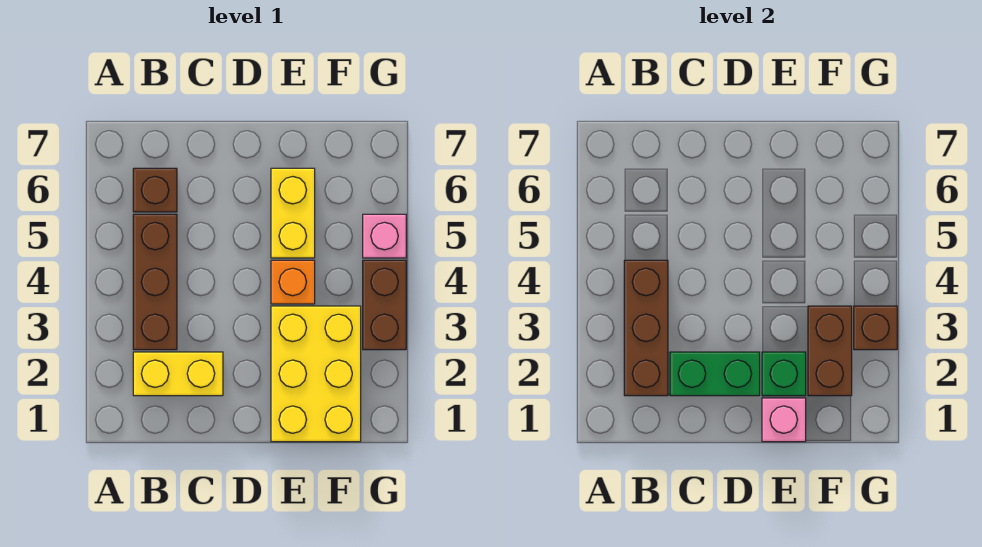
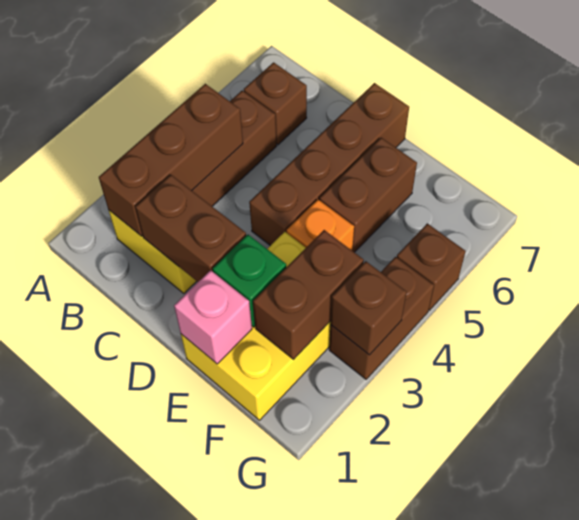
green brick C2:D2 level 2 -> brown brick C2:D2 level 2
none -> brown brick D4:D7 level 1
yellow brick E5:E6 level 1 -> brown brick E5:E6 level 1
pink brick G5 level 1 -> brown brick G5 level 1

